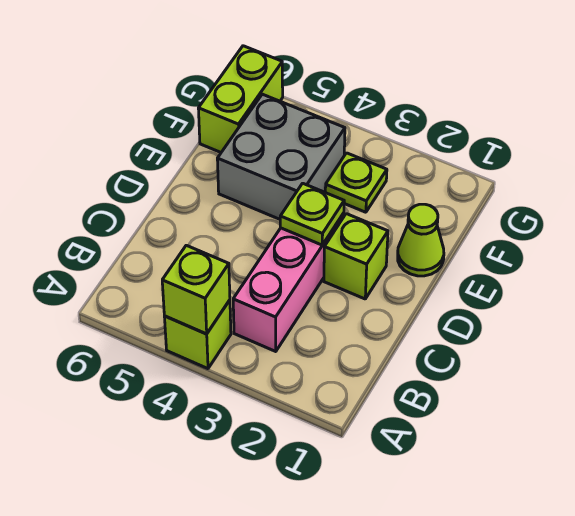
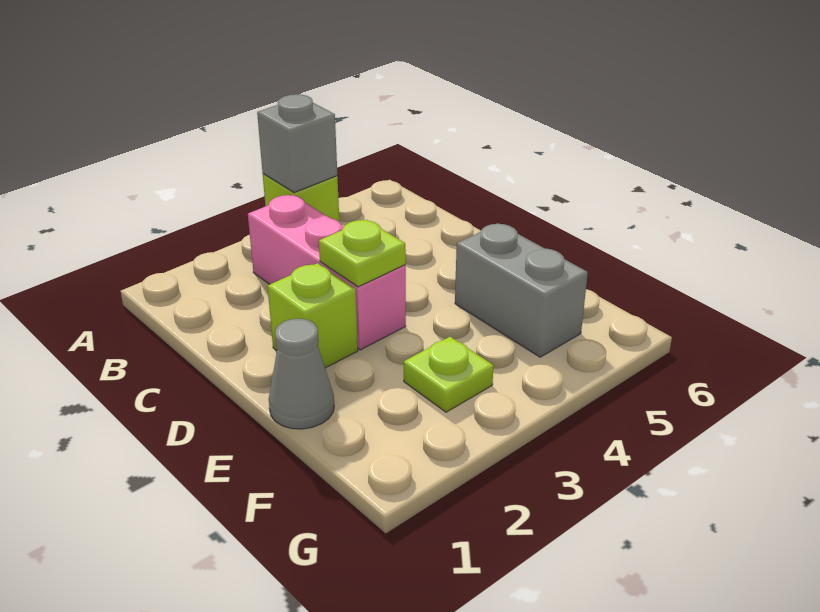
lime brick A4 level 2 -> grey brick A4 level 2
lime cone E1 level 1 -> grey cone E1 level 1
grey brick E4:F5 level 1 -> grey brick E5:F5 level 1
lime brick F6:G6 level 1 -> none

